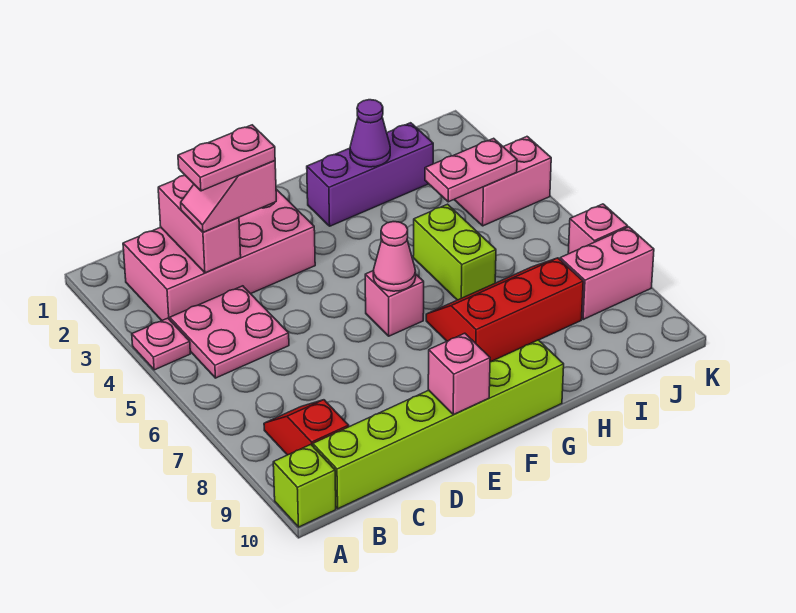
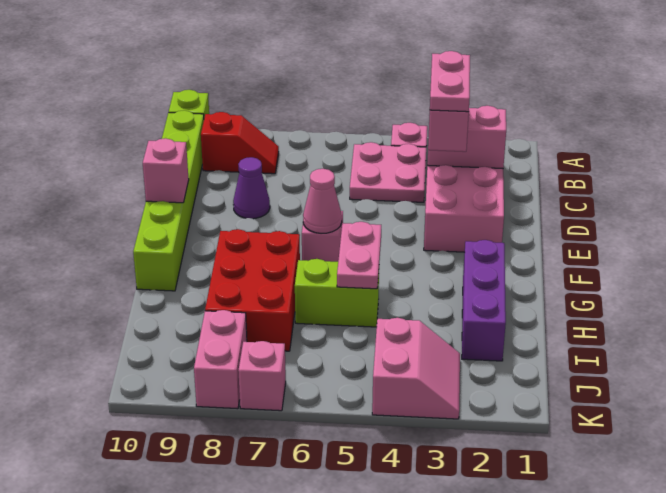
red slope G7:I8 level 1 top 8 -> red brick G7:I8 level 1
purple cone H2 level 2 -> purple cone D8 level 1
pink plate I4:J4 level 2 -> pink plate G5:H5 level 2

